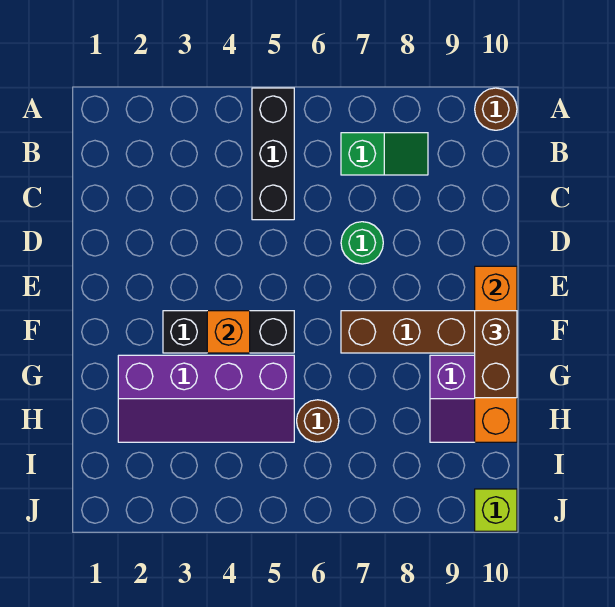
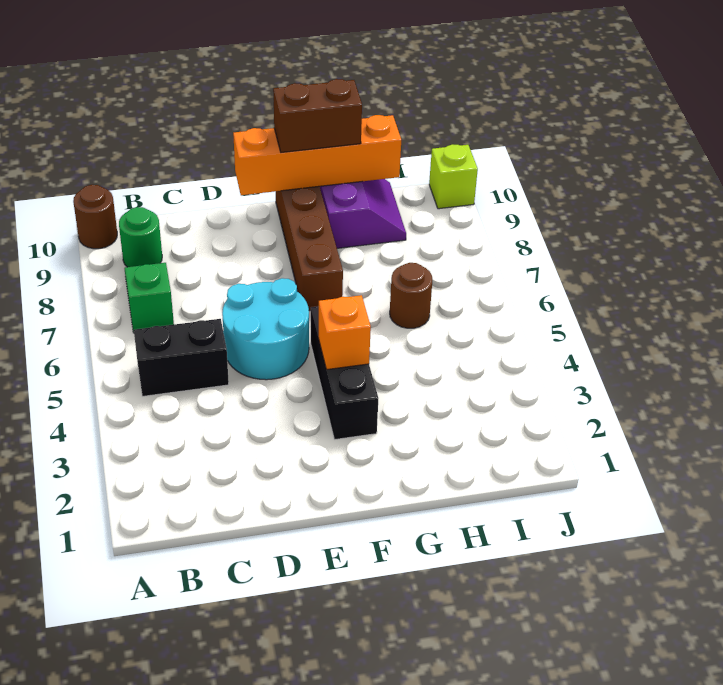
black brick A5:C5 level 1 -> black brick B5:C5 level 1
none -> cyan round brick D5:E6 level 1
green round brick D7 level 1 -> green round brick B9 level 1
purple slope G2:H5 level 1 top G -> none

